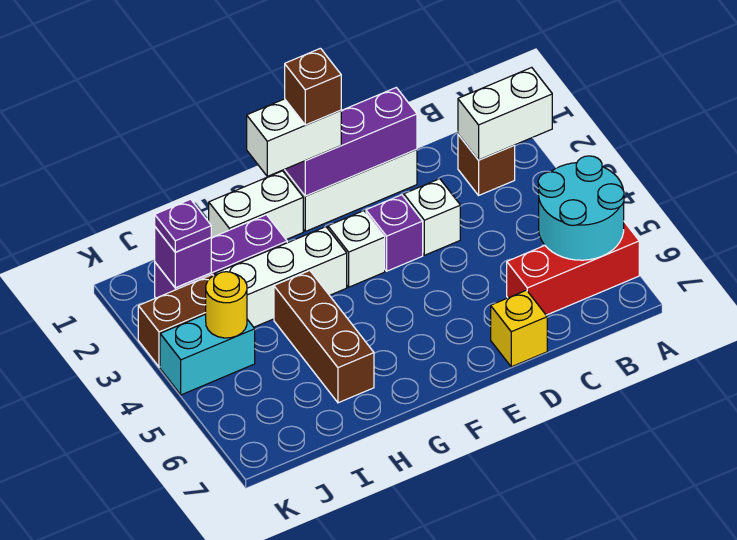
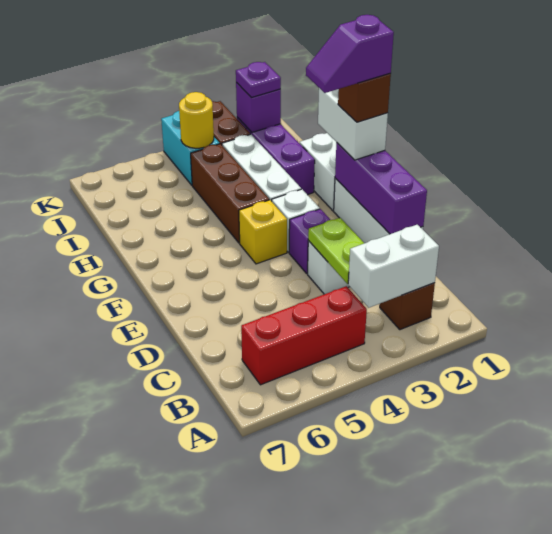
white brick A2:B2 level 2 -> white brick B2:B3 level 2
cyan round brick A5:B6 level 2 -> none
red brick A6:C6 level 1 -> red brick B4:B6 level 1
none -> lime plate C3:D3 level 2
yellow brick D7 level 1 -> yellow brick F4 level 1
none -> purple slope F1:F2 level 5 top 1
brown brick H4:H6 level 1 -> brown brick G4:I4 level 1

